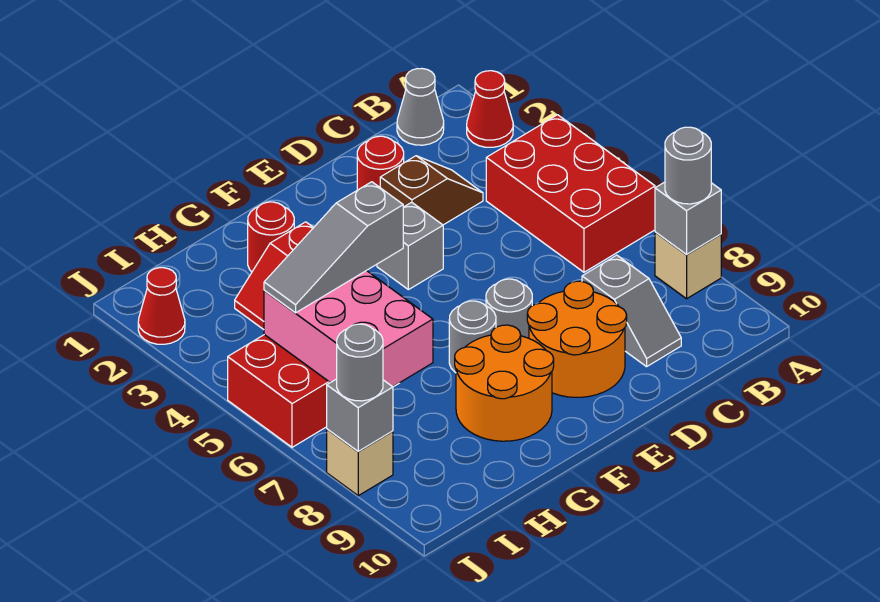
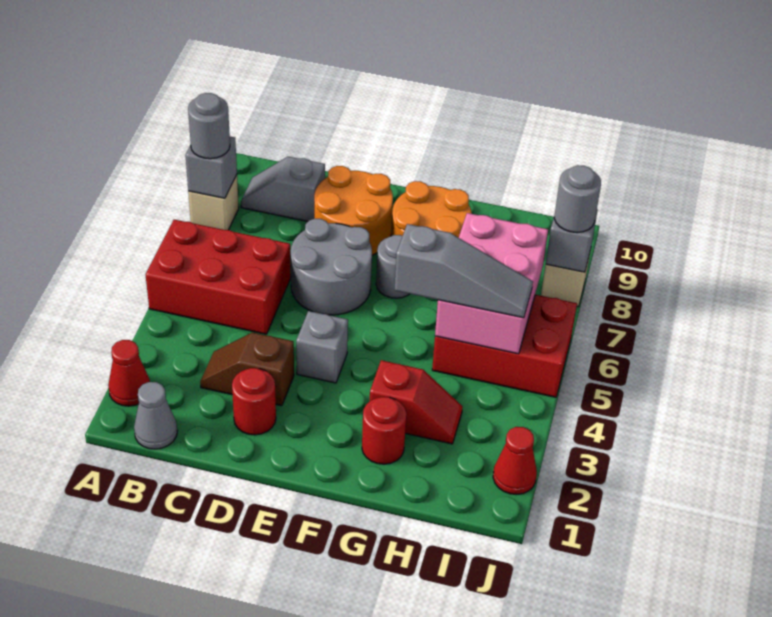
red brick A4:B6 level 1 -> red brick A5:C6 level 1
grey slope C8:C9 level 1 top 8 -> grey slope B9:C9 level 1 top C
grey round brick E7 level 1 -> grey round brick D6:E7 level 1

